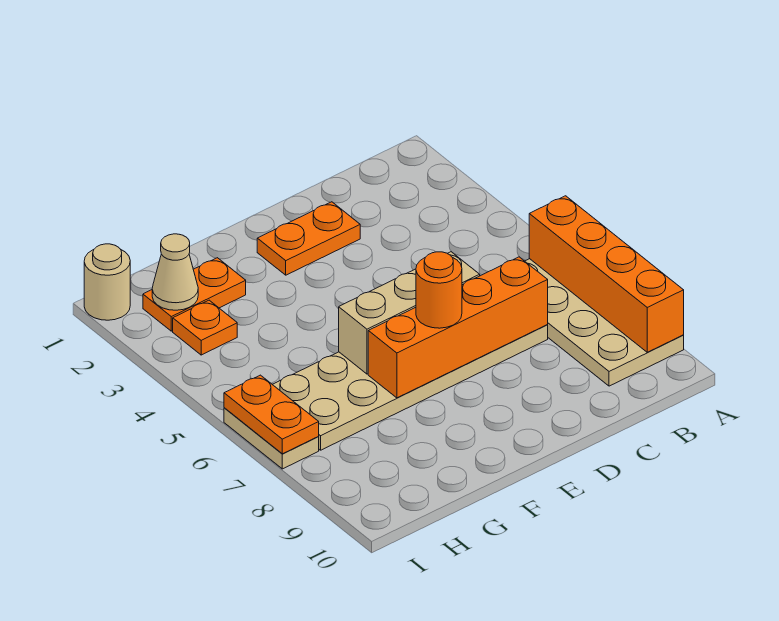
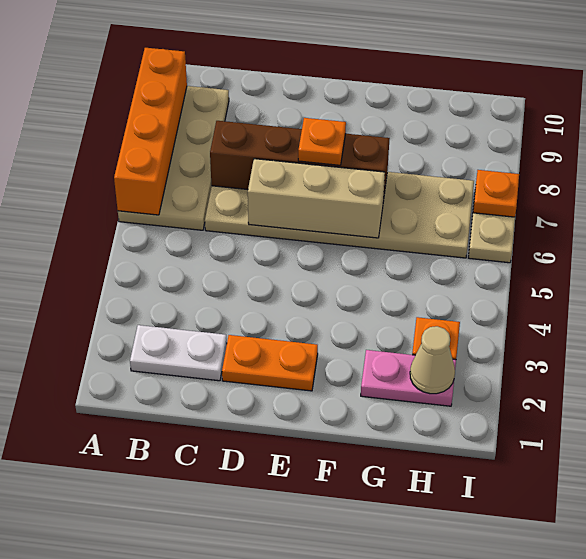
none -> white plate B2:C2 level 1
orange brick C7:F7 level 2 -> brown brick C7:F7 level 2
orange round brick E7 level 3 -> orange plate E7 level 3
orange plate G2:H2 level 1 -> pink plate G2:H2 level 1
tan round brick I1 level 1 -> none
orange plate I6:I7 level 2 -> orange plate I7 level 2

